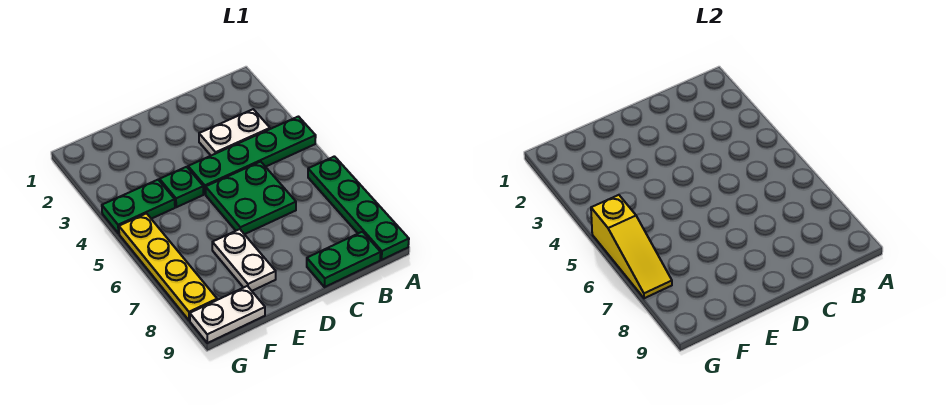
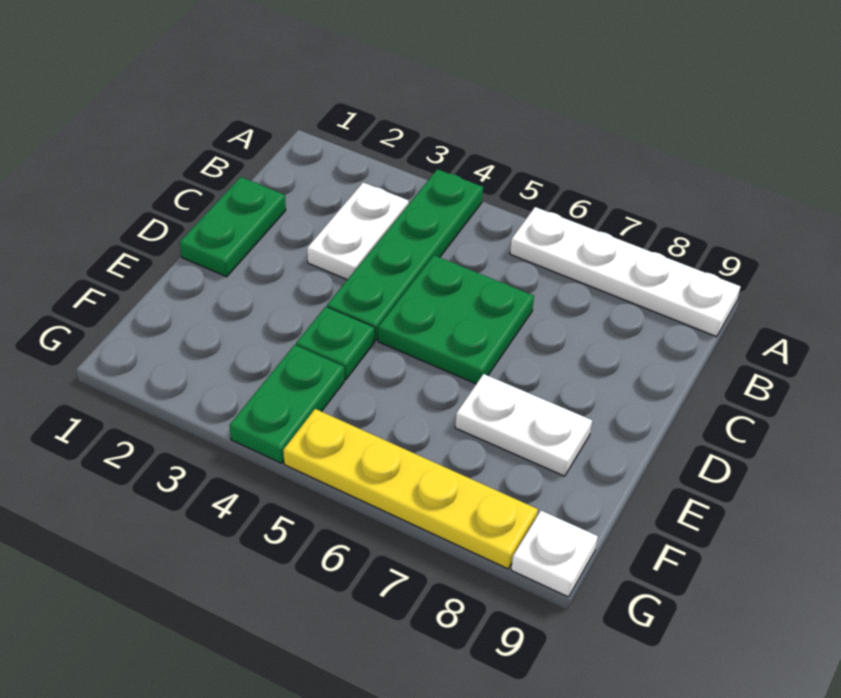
green plate A6:A9 level 1 -> white plate A6:A9 level 1
green plate B9:C9 level 1 -> green plate C1:D1 level 1
white plate F9:G9 level 1 -> white plate G9 level 1
yellow slope G5:G7 level 2 top 5 -> none

